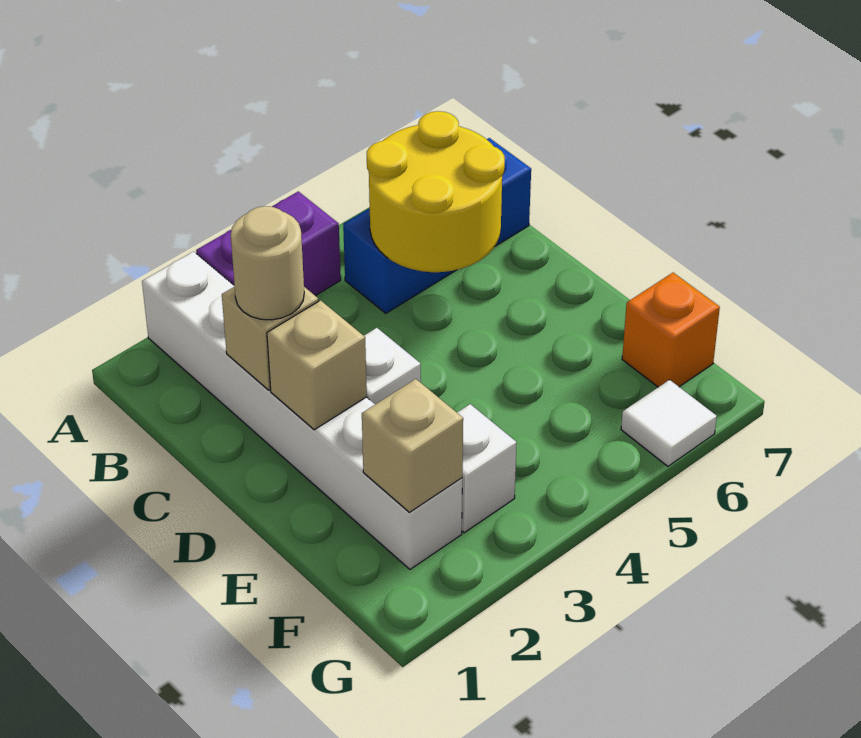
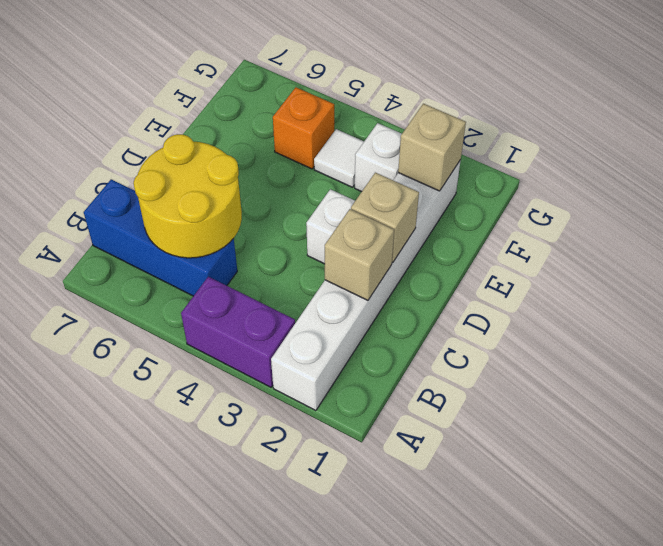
tan round brick C2 level 3 -> none
orange brick F7 level 1 -> orange brick F5 level 1
white tile G6 level 1 -> white tile F4 level 1

